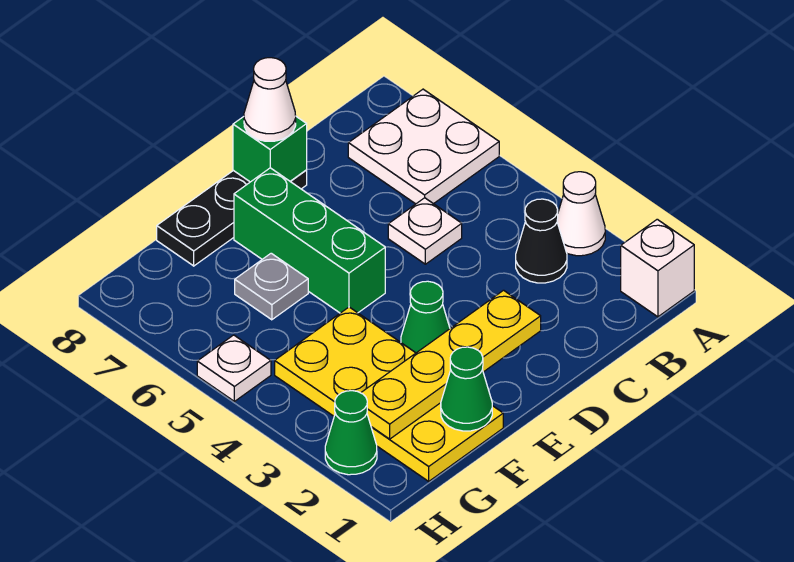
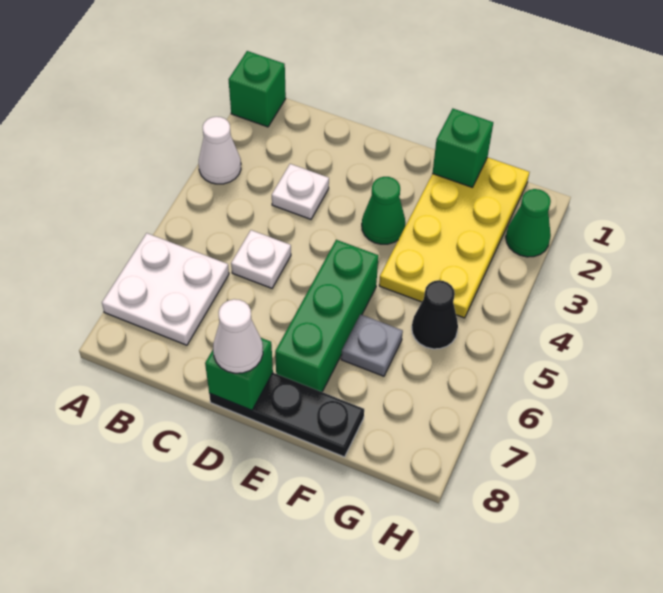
white brick A1 level 1 -> green brick A1 level 1
black cone B3 level 1 -> black cone G5 level 1
yellow plate D2:G2 level 2 -> none
green cone F1 level 2 -> green brick F1 level 2
white plate H5 level 1 -> white plate C3 level 1

